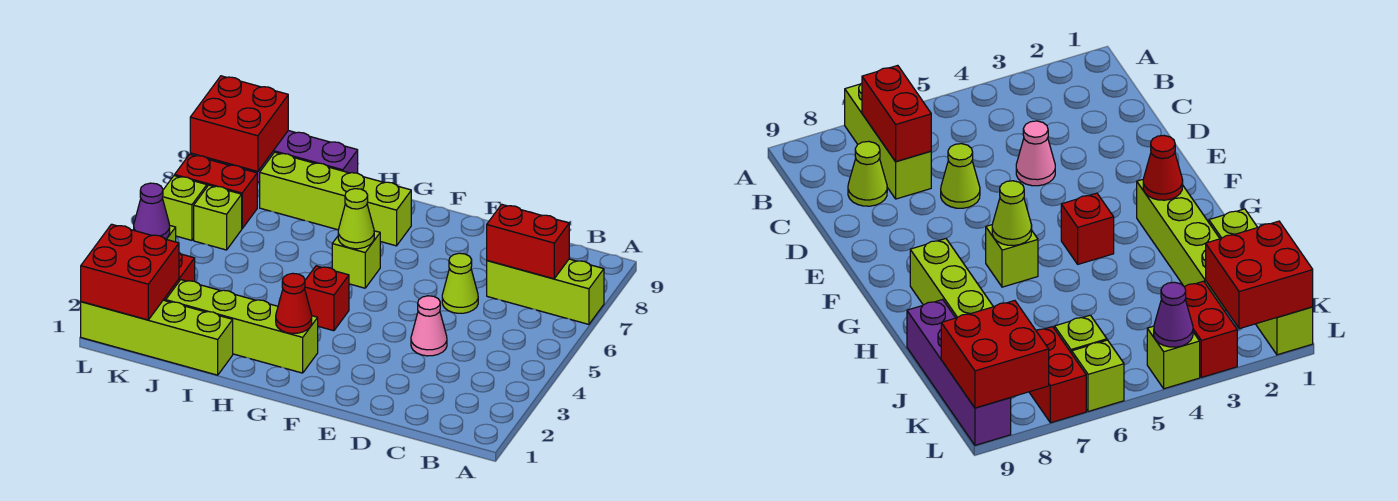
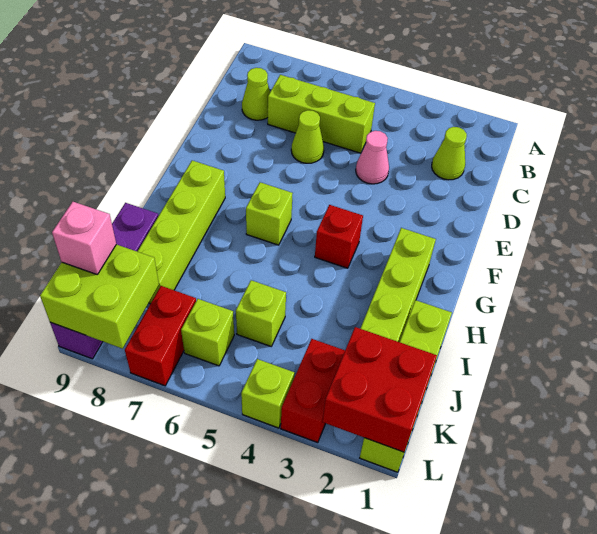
lime brick A7:C7 level 1 -> lime brick C5:C7 level 1
red brick B7:C7 level 2 -> none
red cone G2 level 2 -> none
lime cone G6 level 2 -> lime cone C2 level 1
red brick K8:L9 level 2 -> lime brick K8:L9 level 2
none -> pink brick K9 level 3
purple cone L4 level 2 -> none
lime brick L6 level 1 -> lime brick J5 level 1

